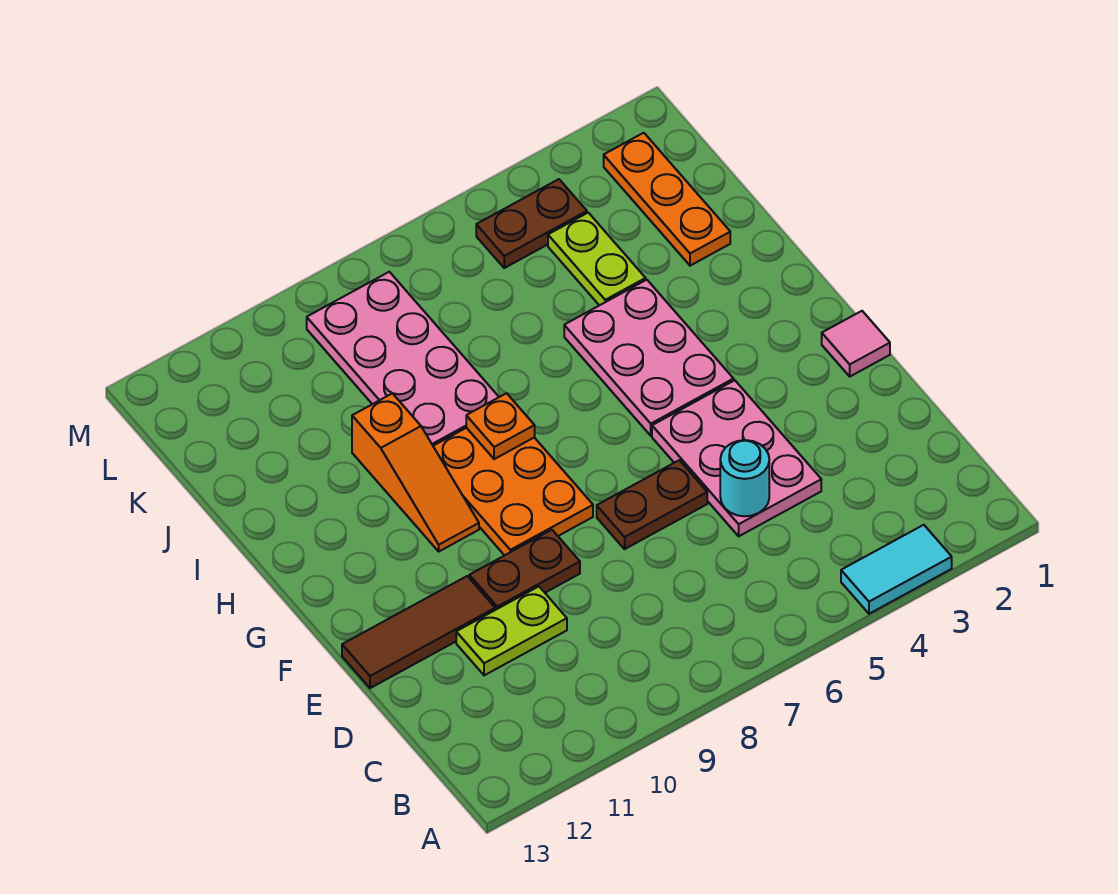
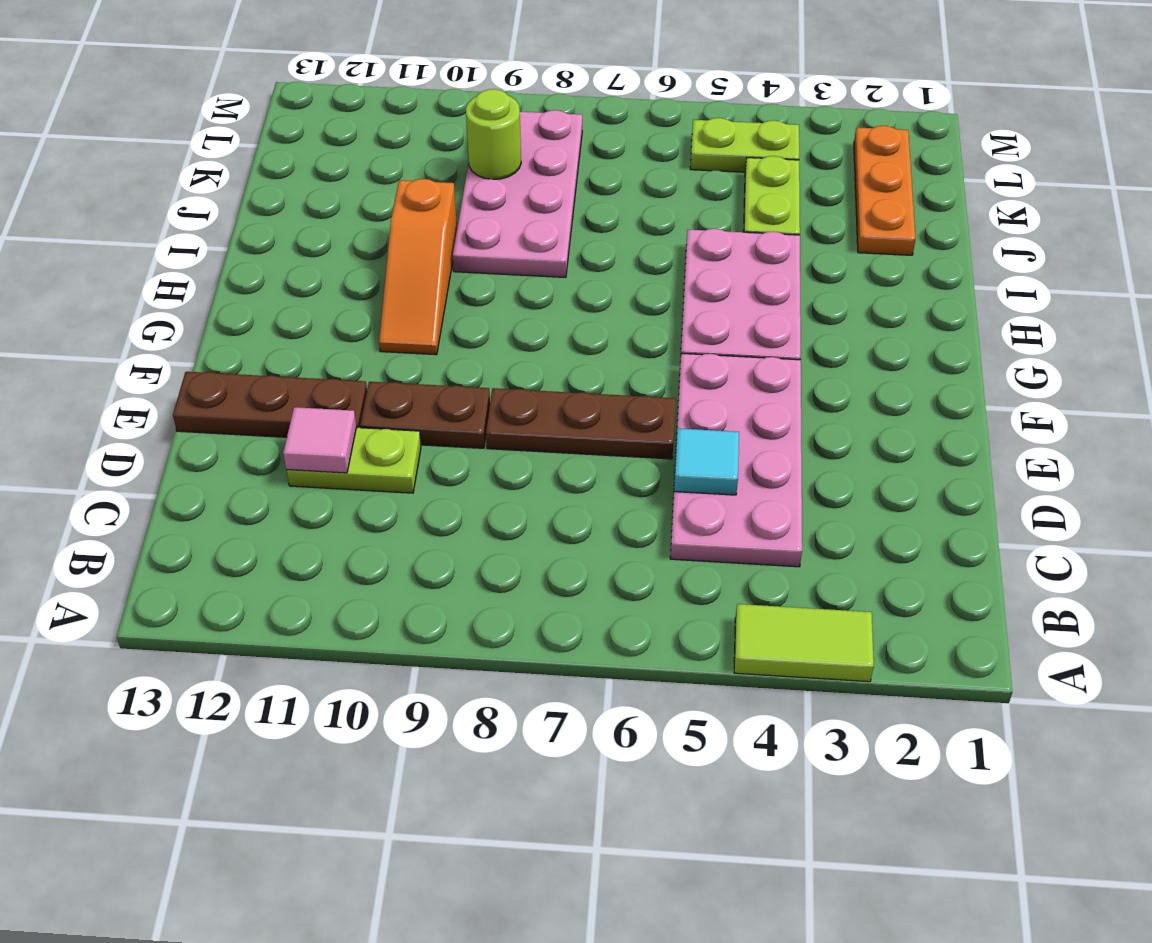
cyan tile A3:A4 level 1 -> lime tile A3:A4 level 1
pink plate D4:F5 level 1 -> pink plate C4:F5 level 1
cyan round brick D5 level 2 -> cyan tile D5 level 2
brown plate E6:E7 level 1 -> brown plate E6:E8 level 1
brown tile E11:E13 level 1 -> brown plate E11:E13 level 1
pink tile F1 level 1 -> pink tile D11 level 2
orange plate F8:H9 level 1 -> none
orange plate H8 level 2 -> none
none -> lime round brick K9 level 2
brown plate L4:L5 level 1 -> lime plate L4:L5 level 1

